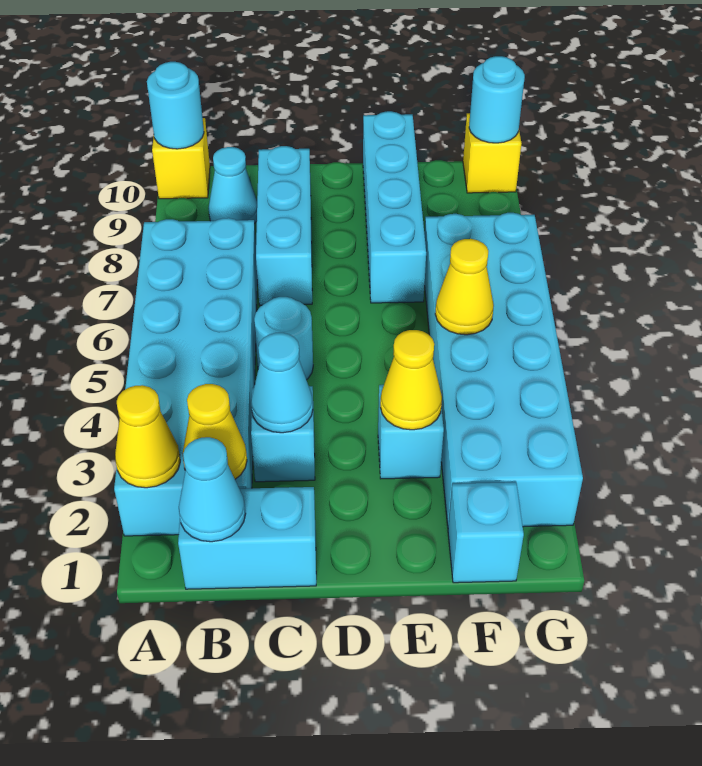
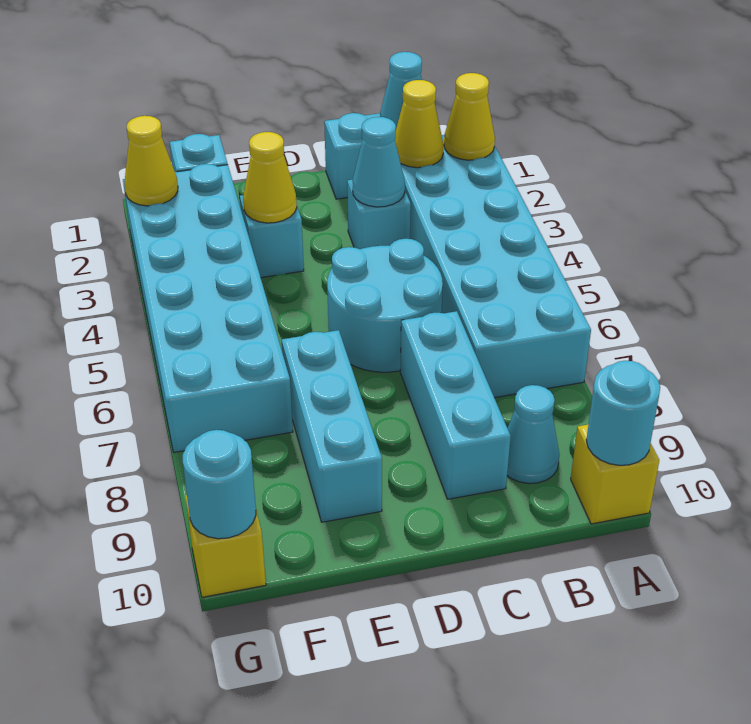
cyan round brick C5 level 1 -> cyan round brick C5:D6 level 1
cyan brick E7:E10 level 1 -> cyan brick E7:E9 level 1
yellow cone F5 level 2 -> yellow cone G2 level 2

